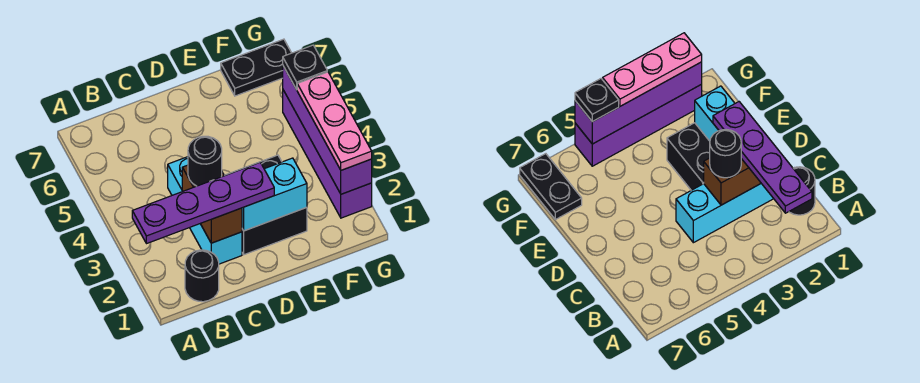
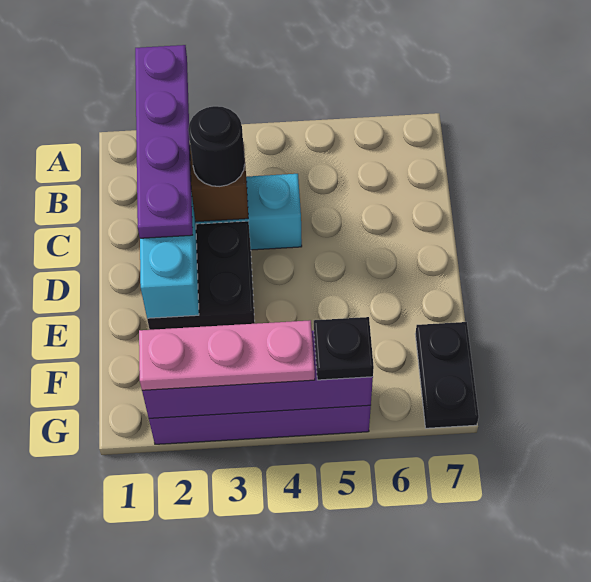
black round brick B1 level 1 -> none

